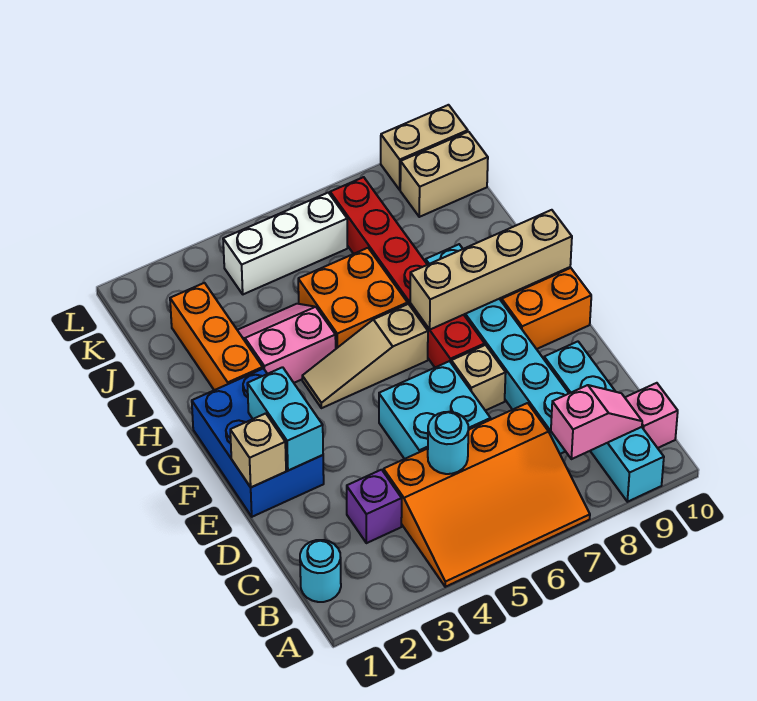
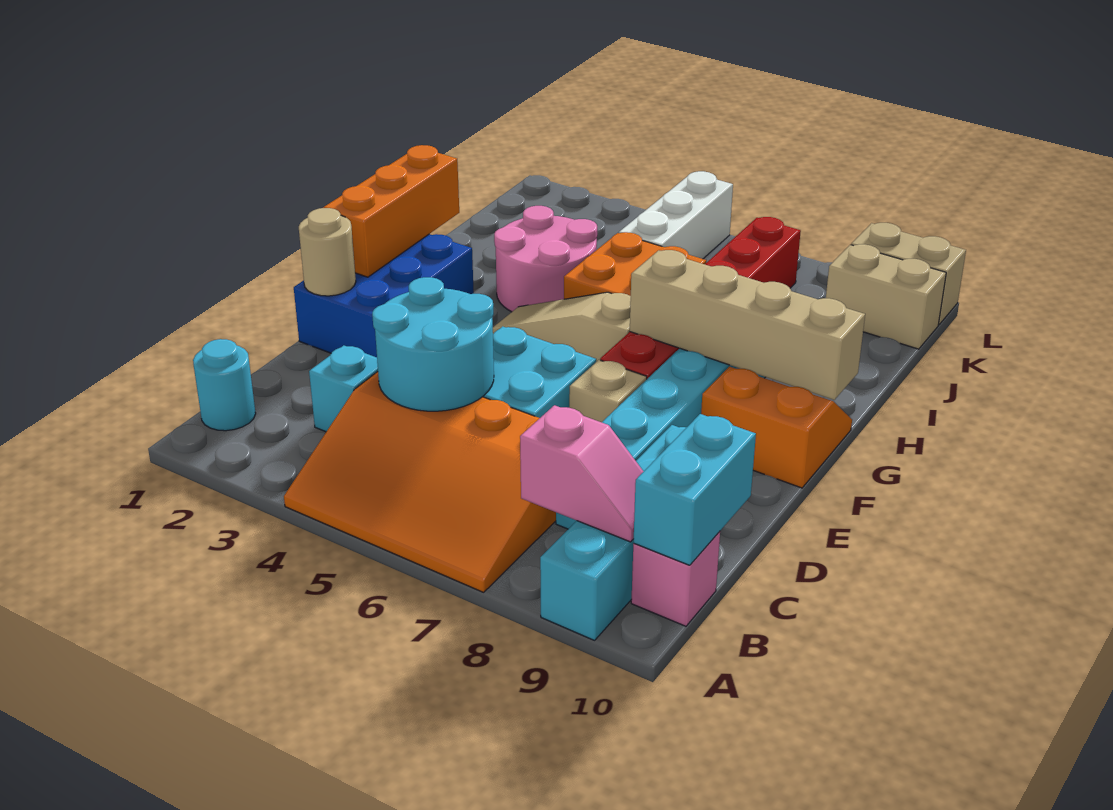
purple brick C3 level 1 -> cyan brick C3 level 1
cyan round brick C5 level 2 -> cyan round brick C4:D5 level 2
tan brick E1 level 2 -> tan round brick E1 level 2
cyan brick E2:F2 level 2 -> cyan brick B10:C10 level 2
orange brick H2:J2 level 1 -> orange brick F1:H1 level 2
pink slope H3:I4 level 1 top H -> pink round brick H3:I4 level 1
white brick K4:K6 level 1 -> white brick J5:L5 level 1

